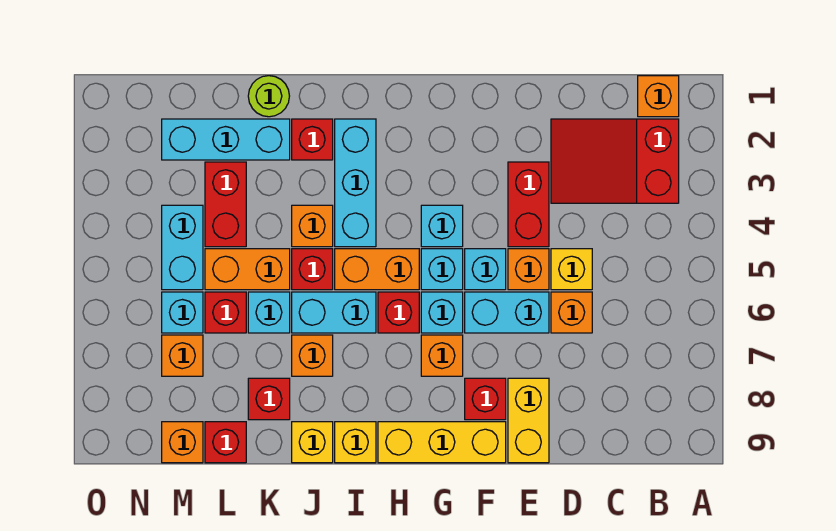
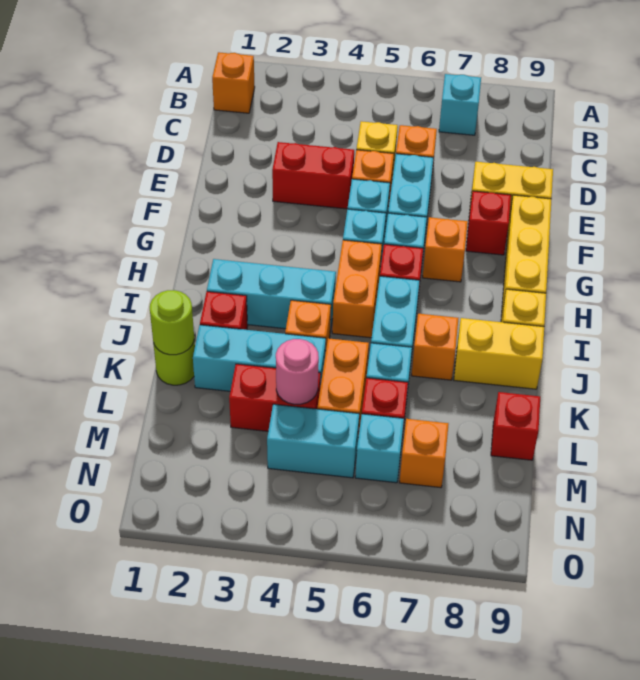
red slope B2:D3 level 1 top B -> none
cyan brick G4 level 1 -> cyan brick B7 level 1
red brick J5 level 1 -> none
yellow brick J9 level 1 -> yellow brick J8:J9 level 1
none -> lime round brick K1 level 2
cyan brick K2:M2 level 1 -> cyan brick K2:K4 level 1
red brick K8 level 1 -> none
none -> pink round brick L4 level 2
orange brick M9 level 1 -> none

